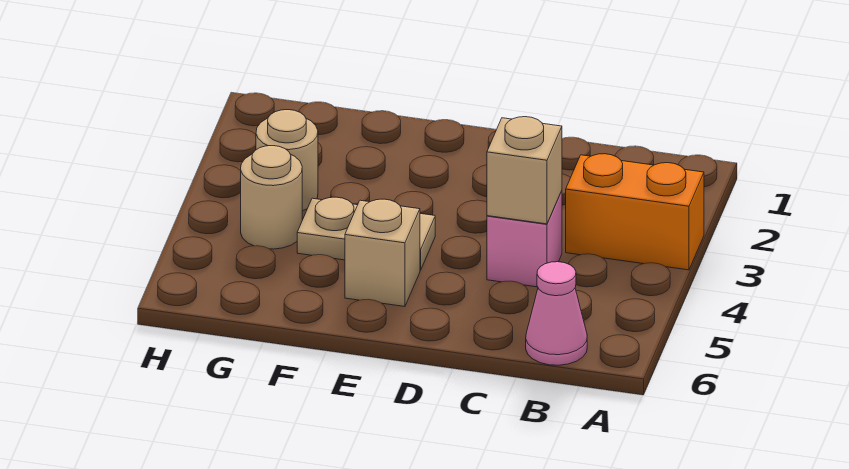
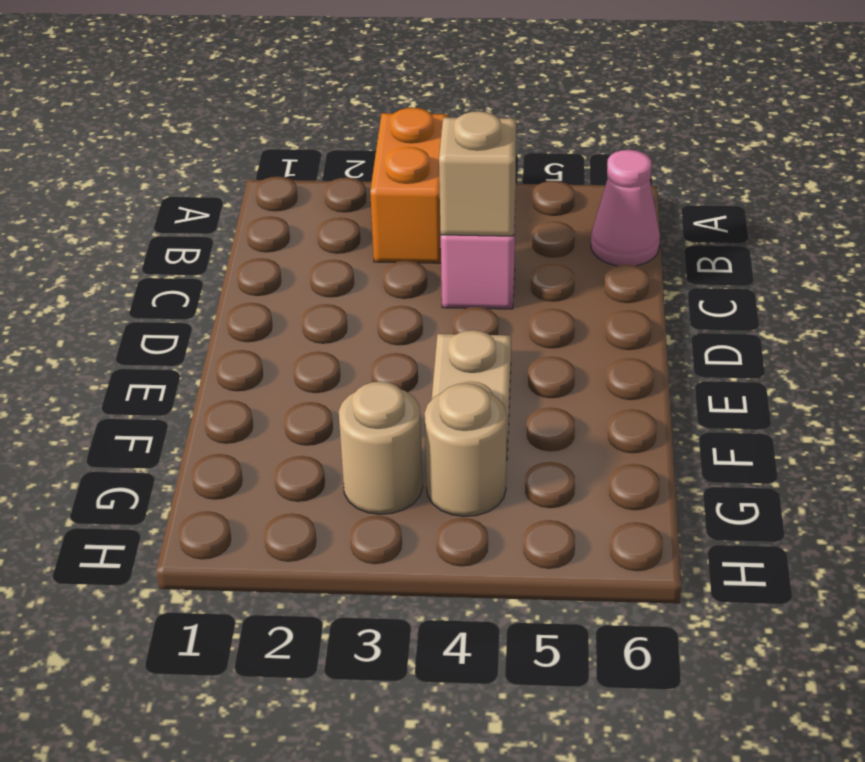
tan brick E5 level 1 -> none

